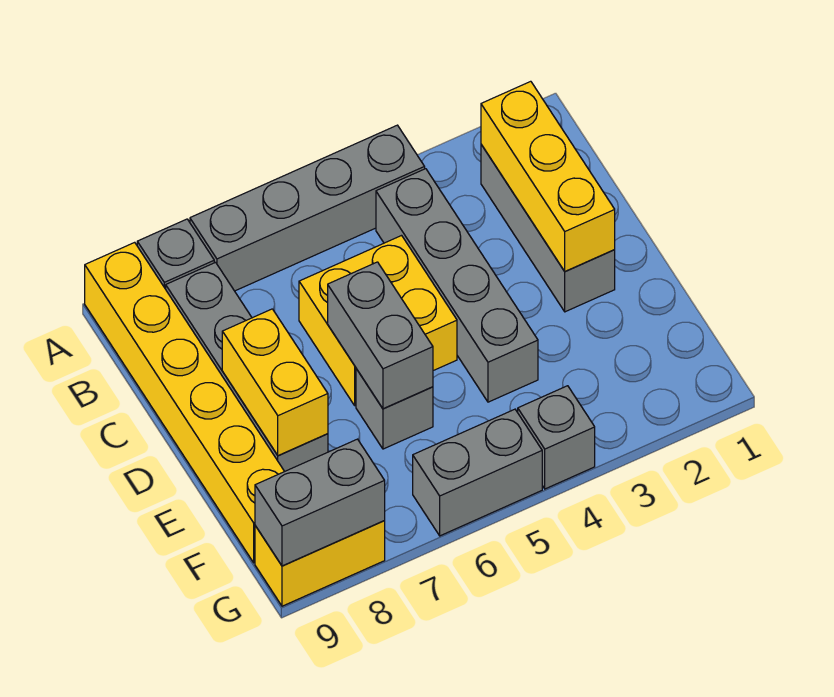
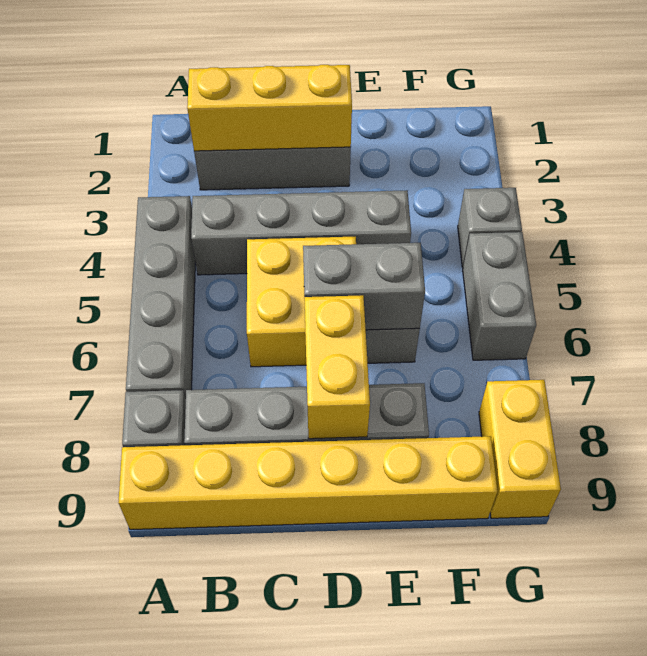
yellow brick D8:E8 level 2 -> yellow brick D7:D8 level 2
grey brick G8:G9 level 2 -> none

